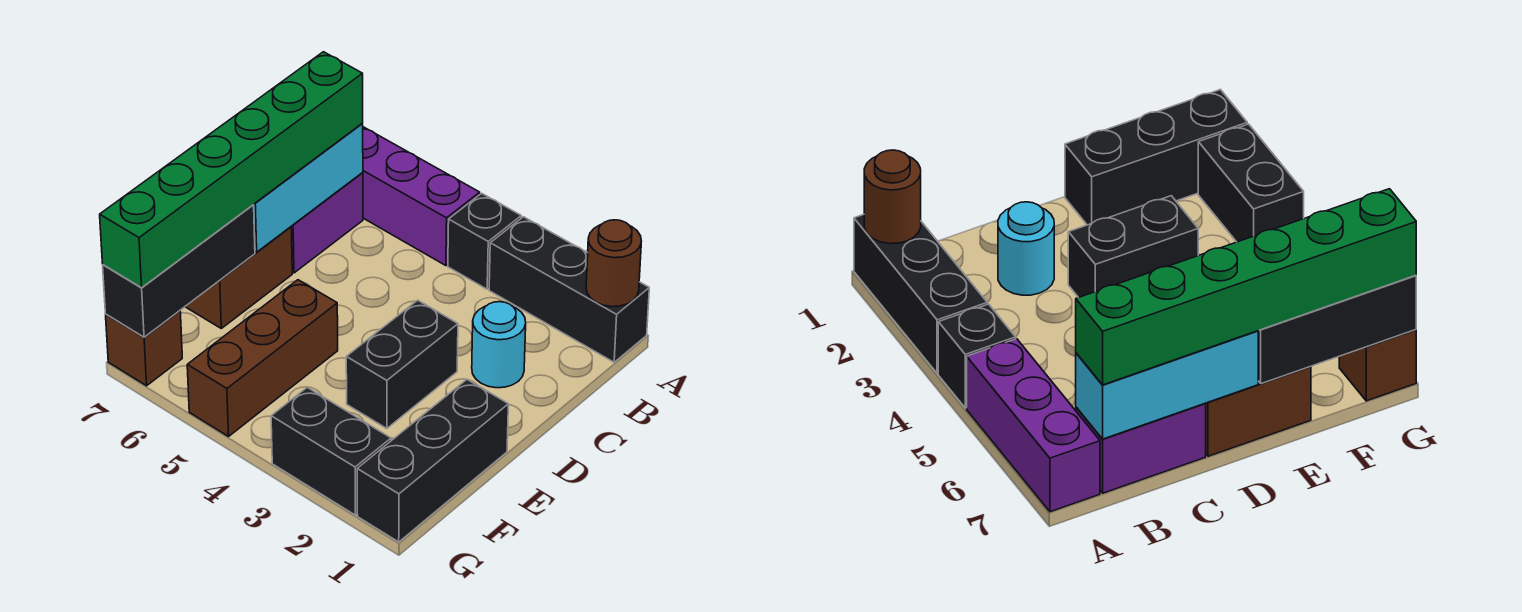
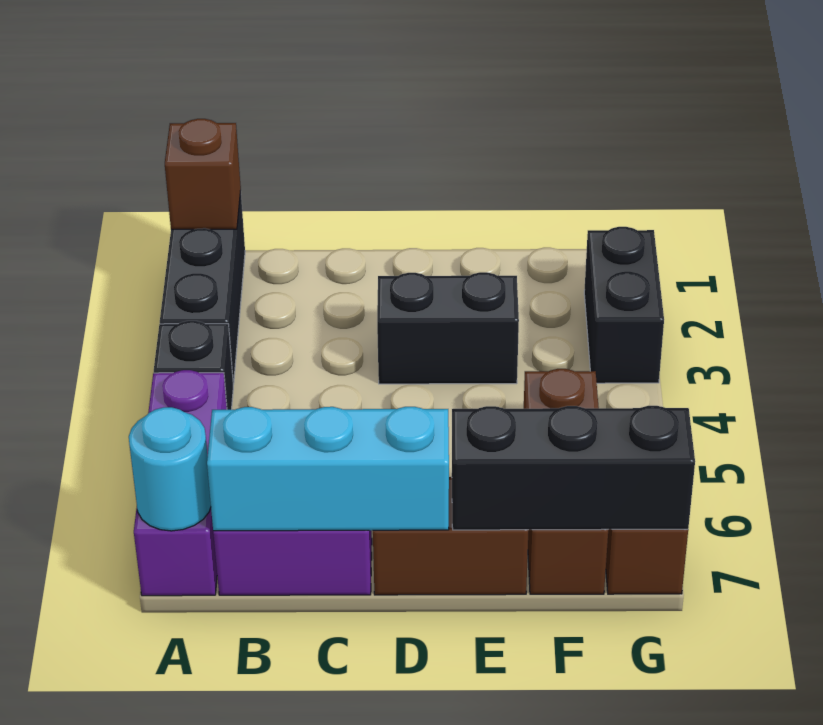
brown round brick A1 level 2 -> brown brick A1 level 2
green brick B7:G7 level 3 -> none
cyan round brick C2 level 1 -> cyan round brick A7 level 2
black brick E1:G1 level 1 -> none
brown brick E5:G5 level 1 -> brown brick F5:F7 level 1

